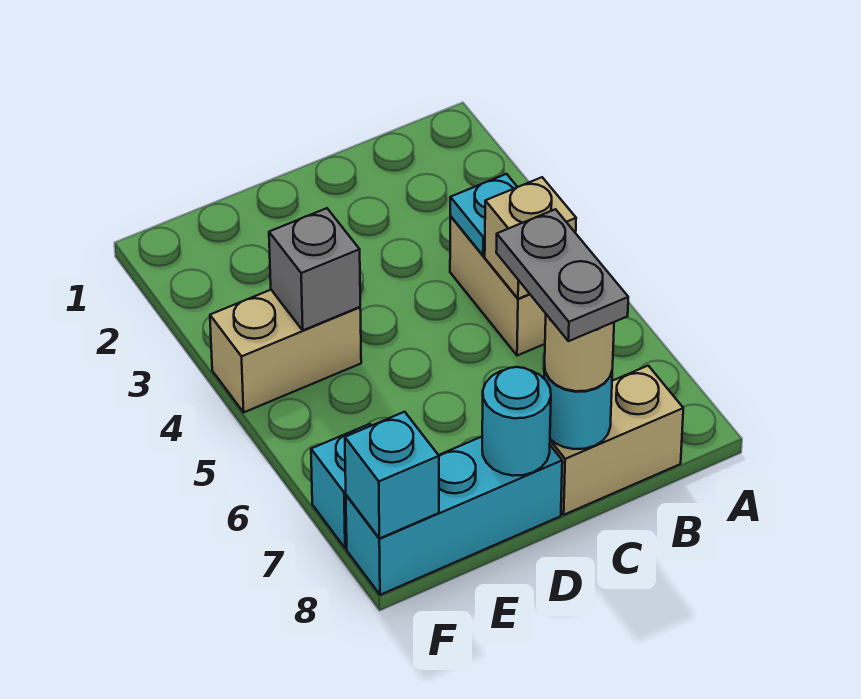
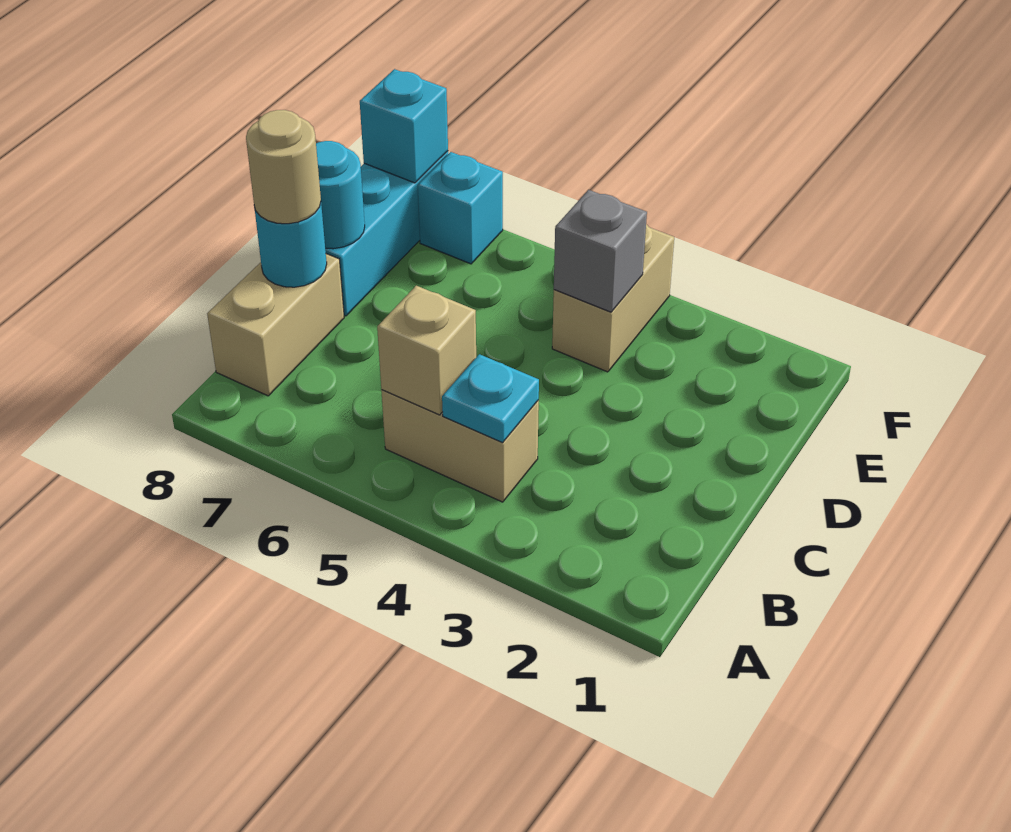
grey plate C7:C8 level 4 -> none

